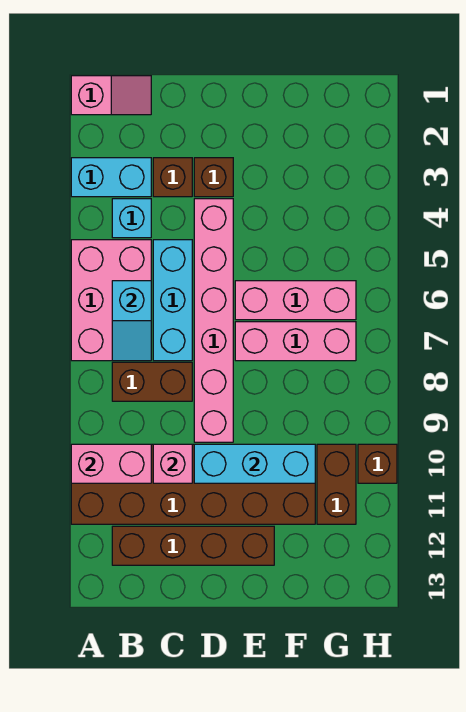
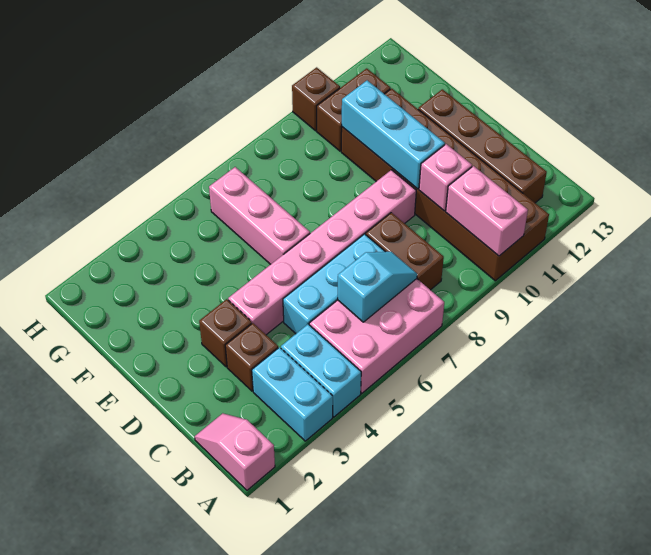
cyan brick B4 level 1 -> cyan brick A4:B4 level 1
pink brick E7:G7 level 1 -> none

